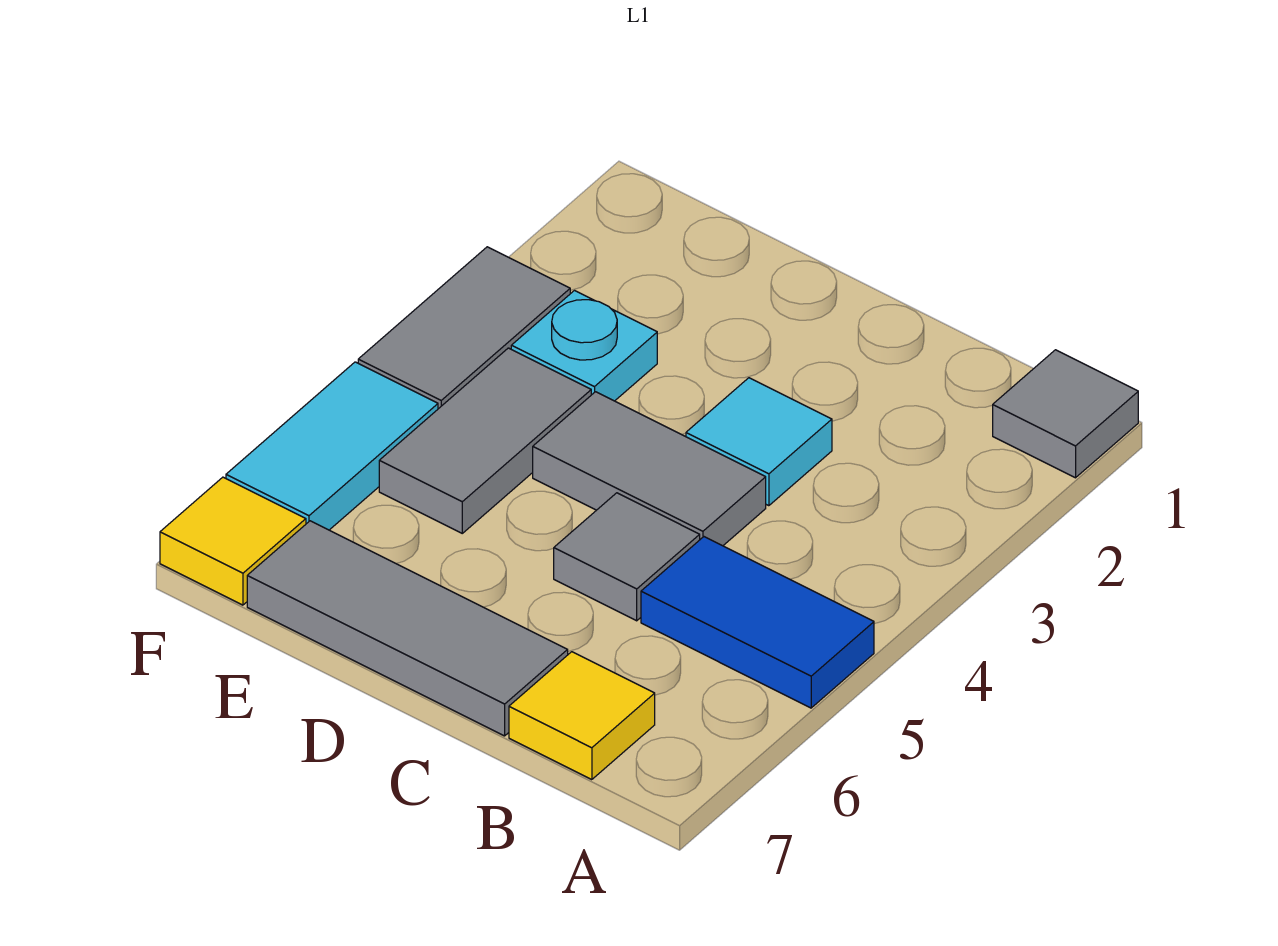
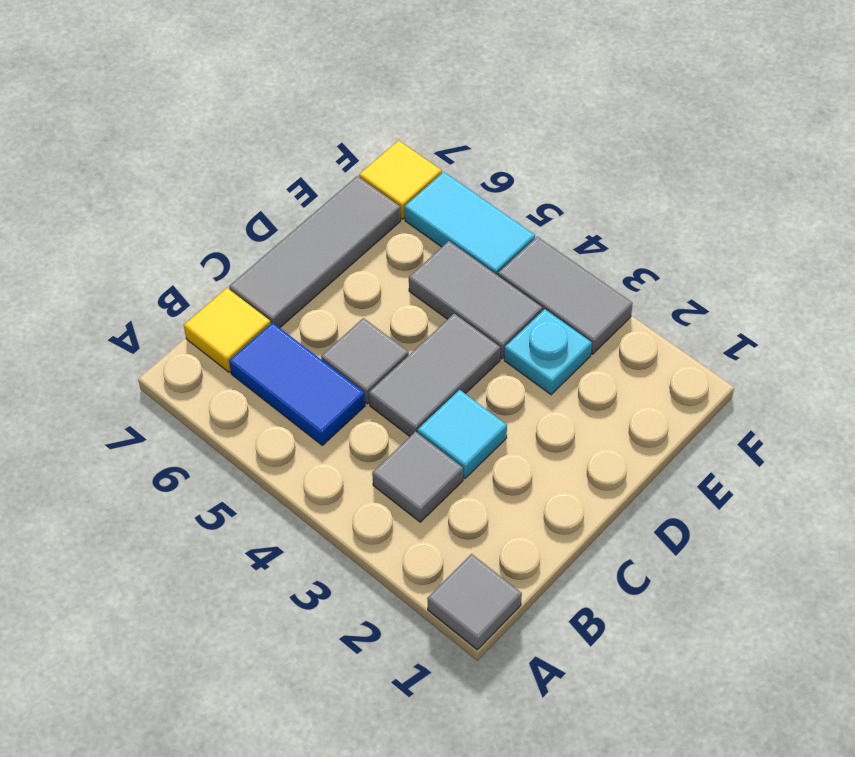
blue tile A5:B5 level 1 -> blue tile B5:B6 level 1
none -> grey tile B3 level 1

